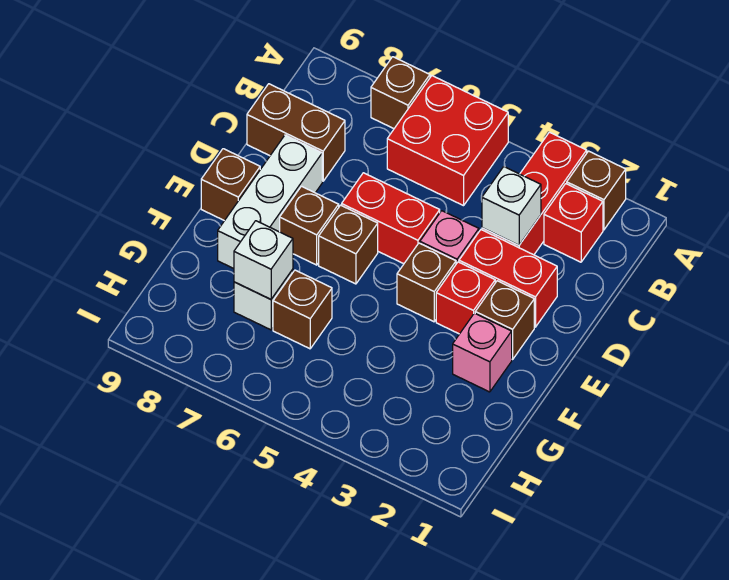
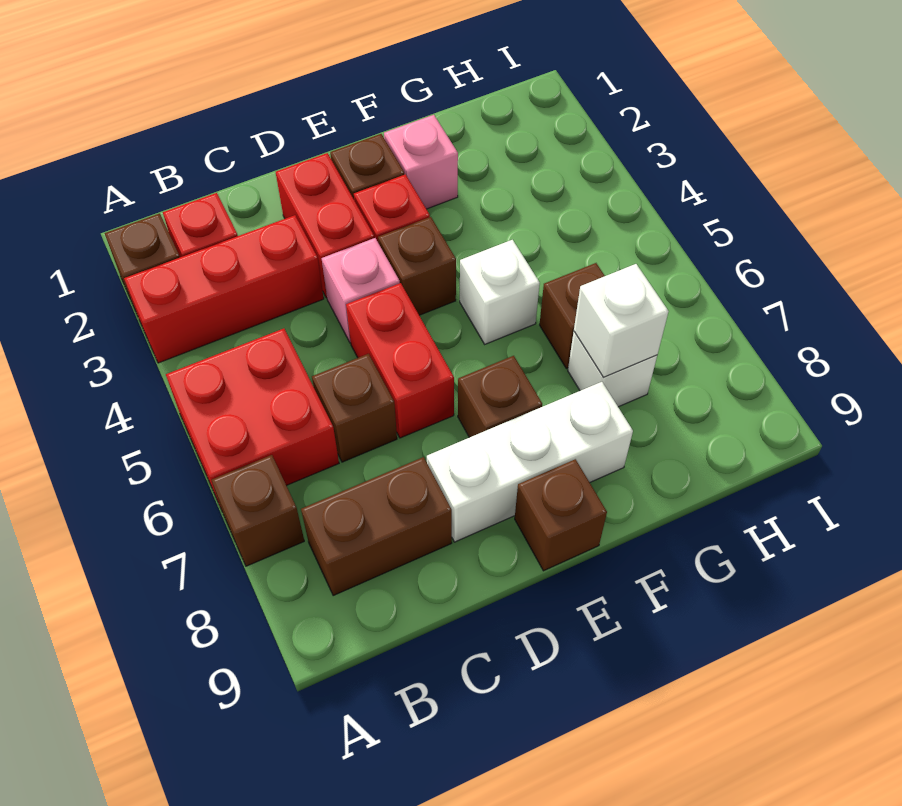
white brick C3 level 2 -> white brick F5 level 1
brown brick C8:C9 level 1 -> brown brick B8:C8 level 1
brown brick E6 level 1 -> brown brick C6 level 1

